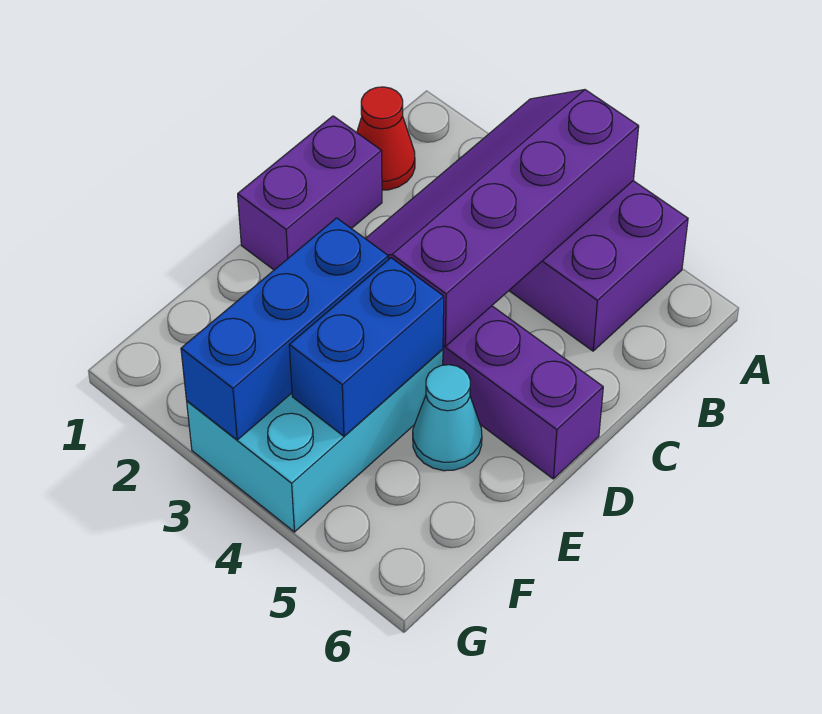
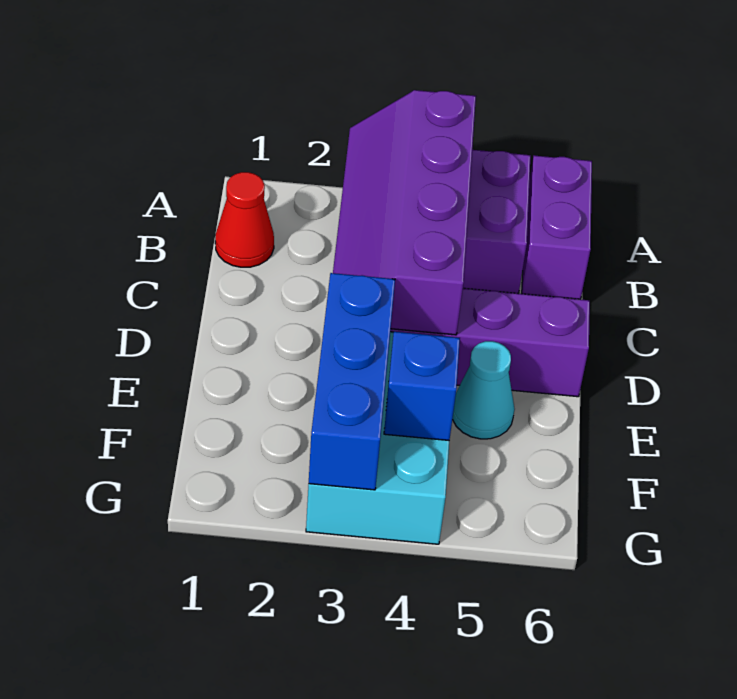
purple brick C1:D1 level 1 -> purple brick A6:B6 level 1
blue brick E4:F4 level 2 -> blue brick F4 level 2

